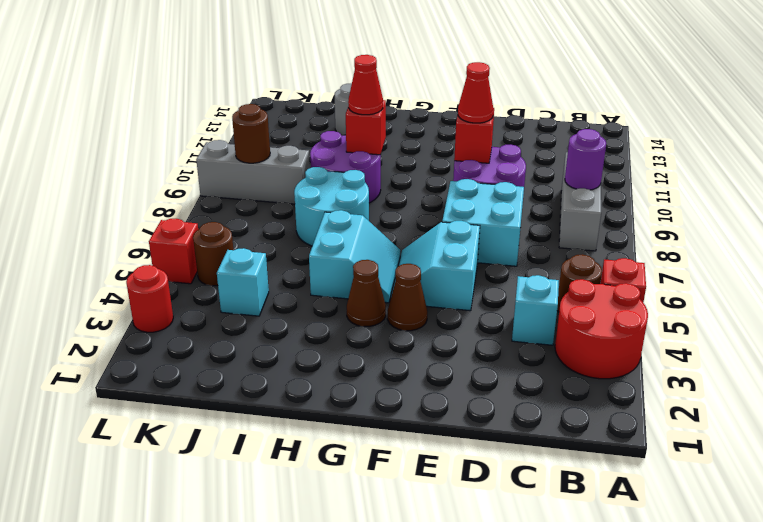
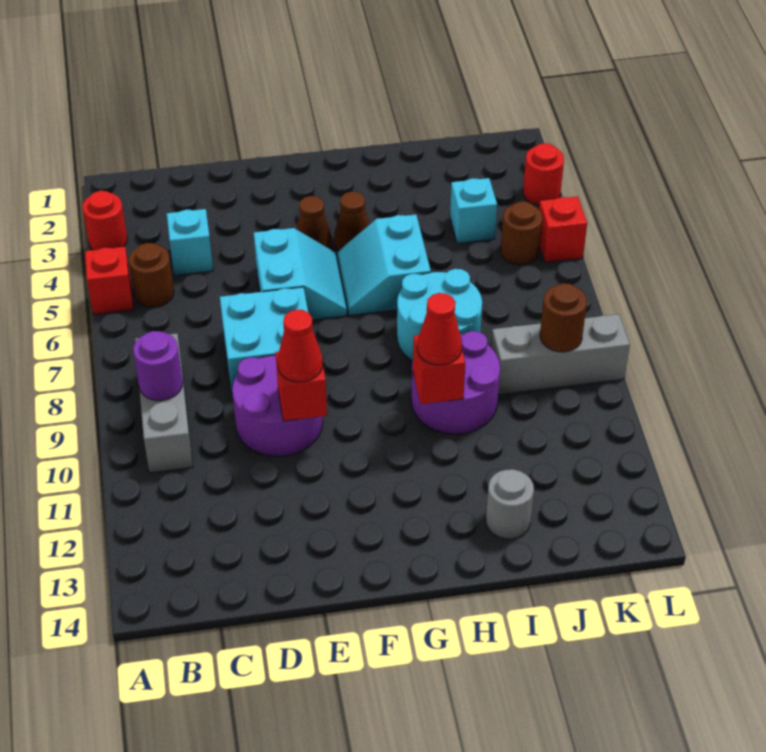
red round brick A3:B4 level 1 -> red round brick A3 level 1

